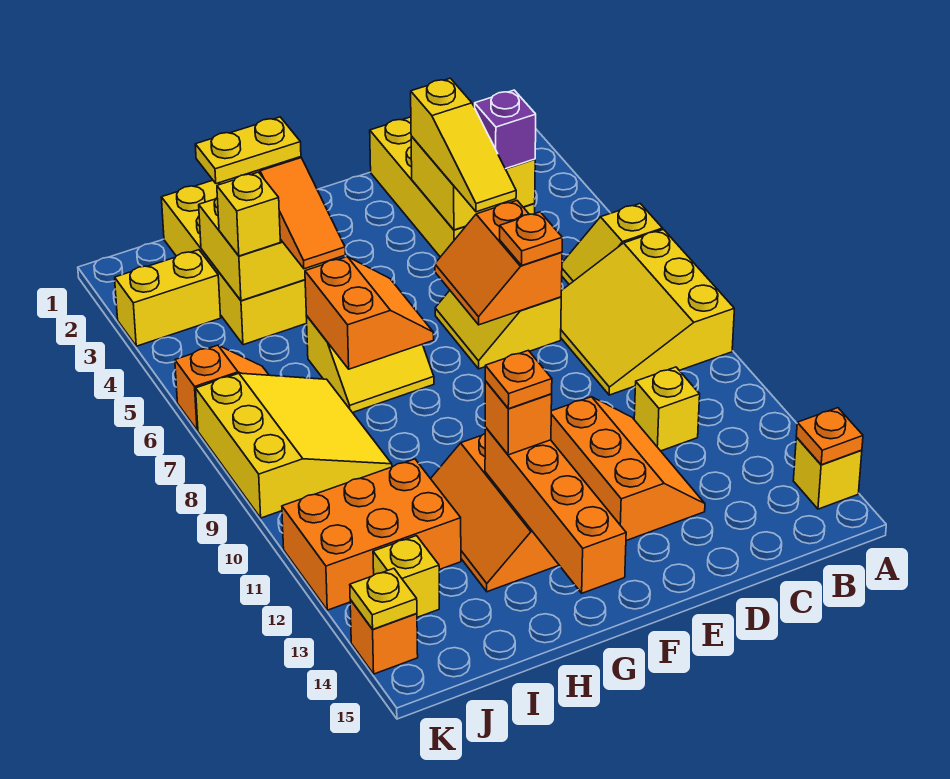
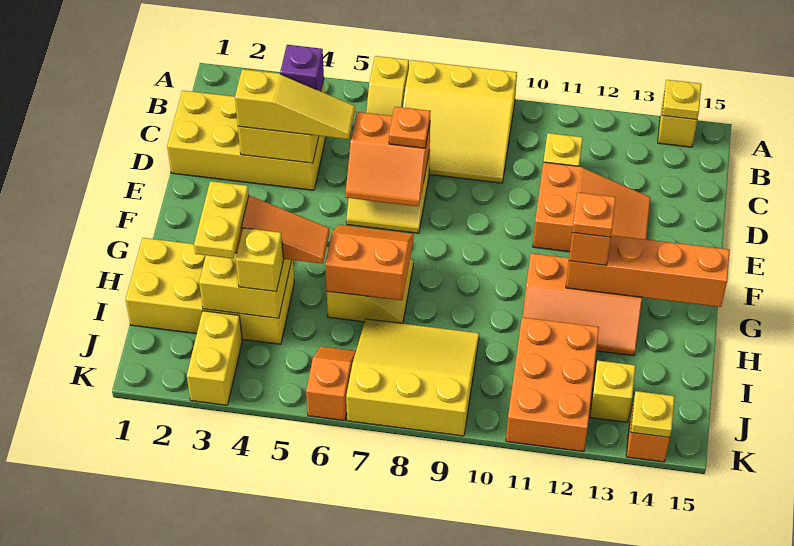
orange plate A14 level 2 -> yellow plate A14 level 2
orange slope D11:E13 level 1 top E -> orange slope D11:E13 level 1 top 11

